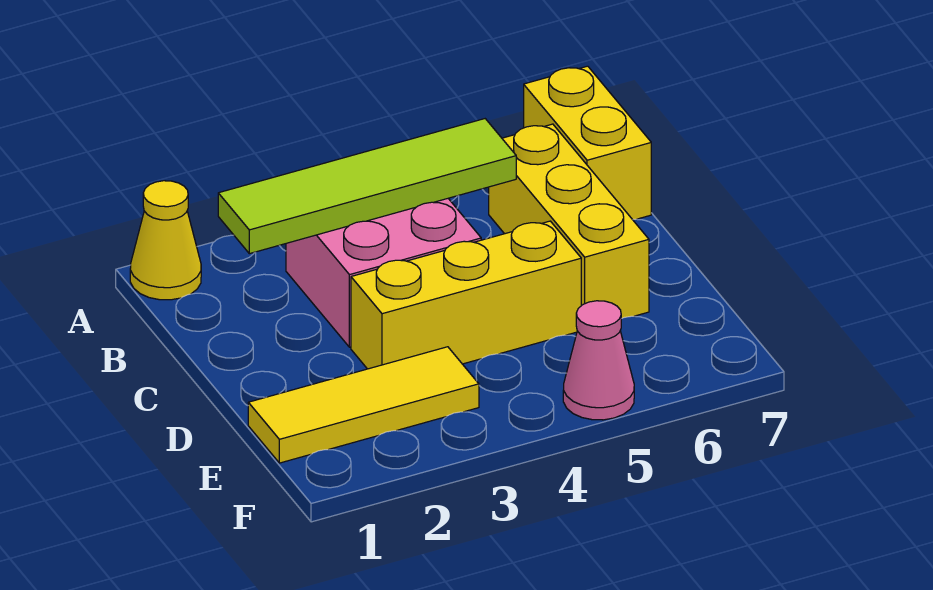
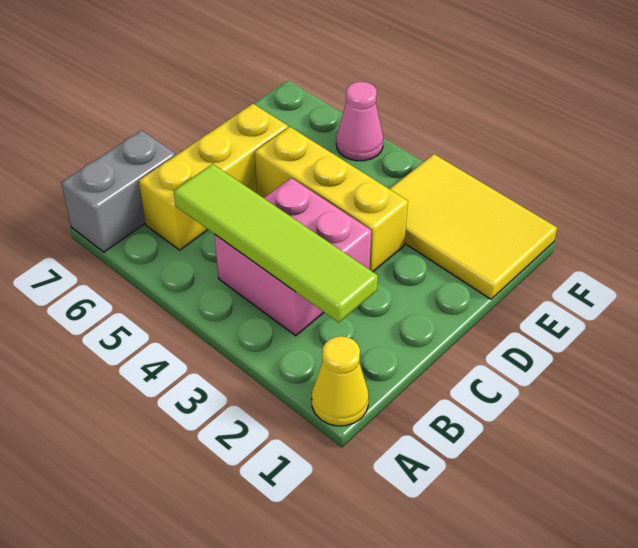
yellow brick A7:B7 level 1 -> grey brick A7:B7 level 1
yellow tile E1:E3 level 1 -> yellow tile E1:F3 level 1

